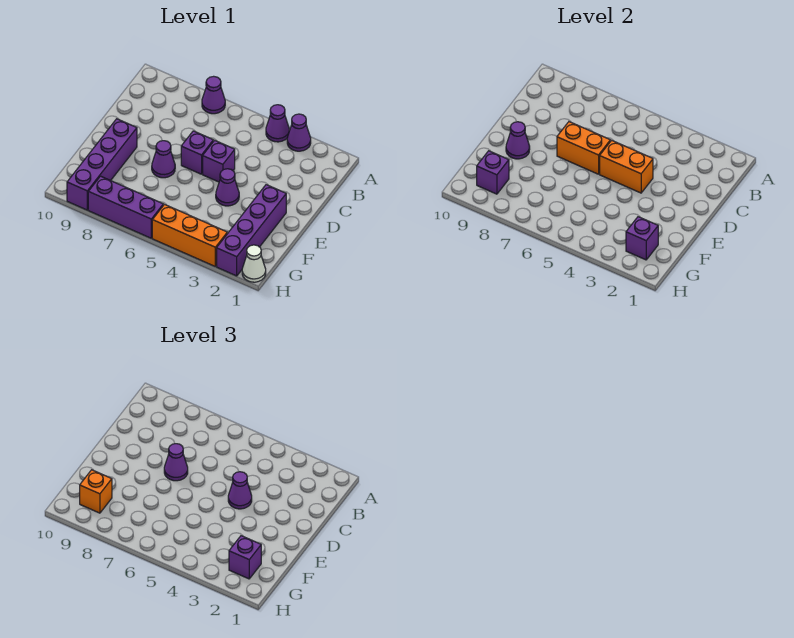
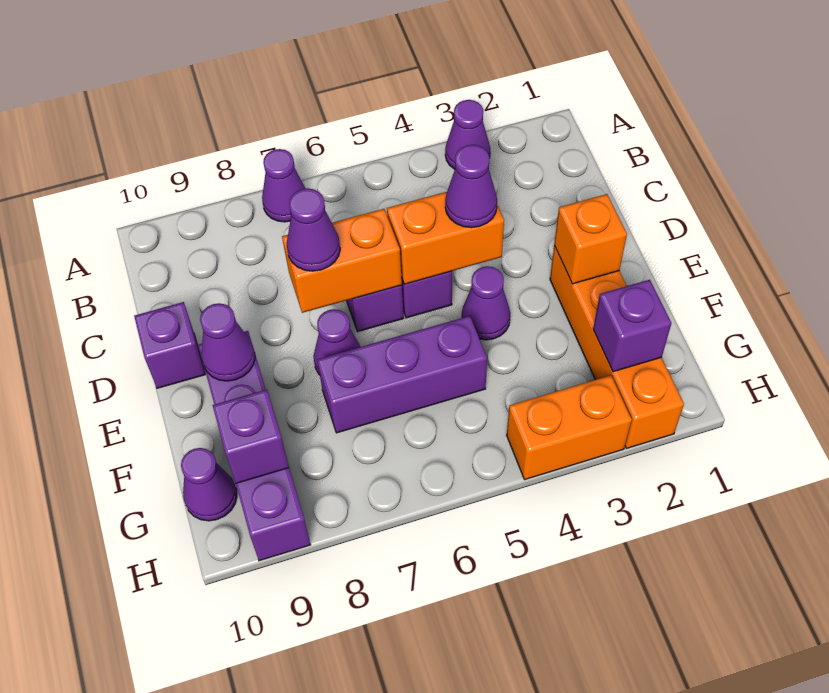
purple cone A4 level 1 -> purple cone G10 level 1
purple brick E2:H2 level 1 -> orange brick E2:H2 level 1
purple brick G2 level 3 -> purple brick D10 level 1
orange brick G9 level 3 -> orange brick E2 level 2
white cone H1 level 1 -> none
orange brick H3:H5 level 1 -> orange brick H3:H4 level 1
purple brick H6:H8 level 1 -> purple brick F5:F7 level 1

